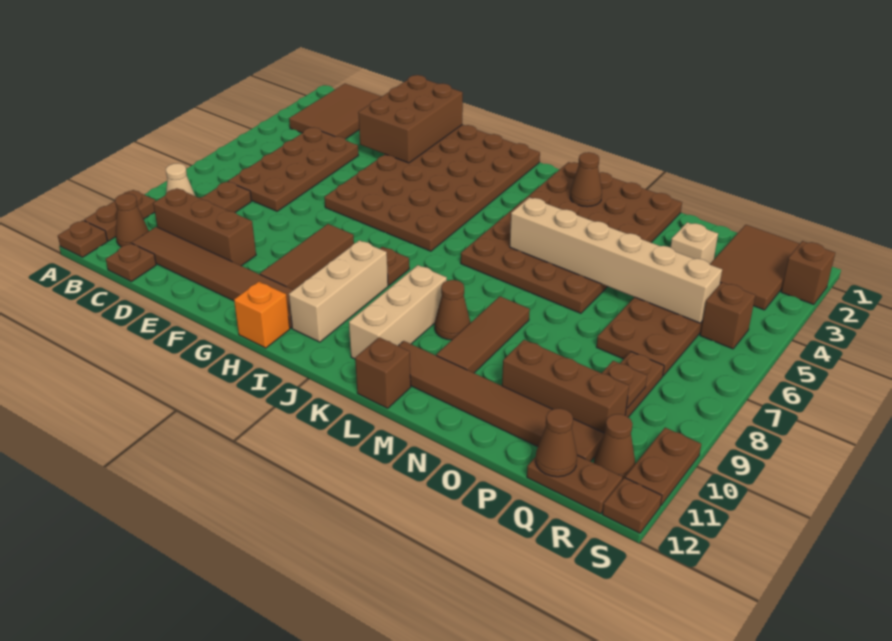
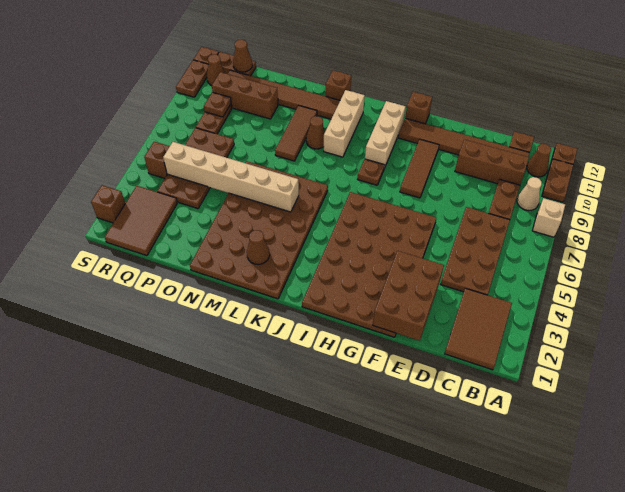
orange brick H12 level 1 -> brown brick H12 level 1
tan brick P3 level 1 -> tan brick A8 level 1

